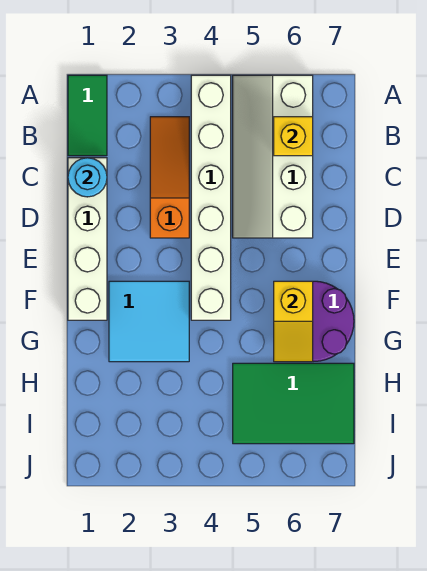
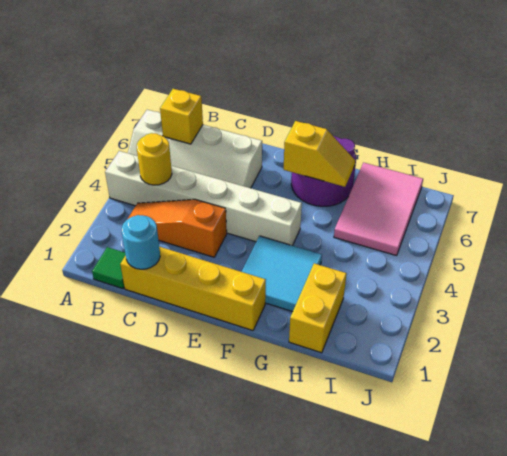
green tile A1:B1 level 1 -> green tile B1 level 1
none -> yellow round brick B4 level 2
white brick C1:F1 level 1 -> yellow brick C1:F1 level 1
none -> yellow brick H1:H2 level 1
green tile H5:I7 level 1 -> pink tile H5:I7 level 1

